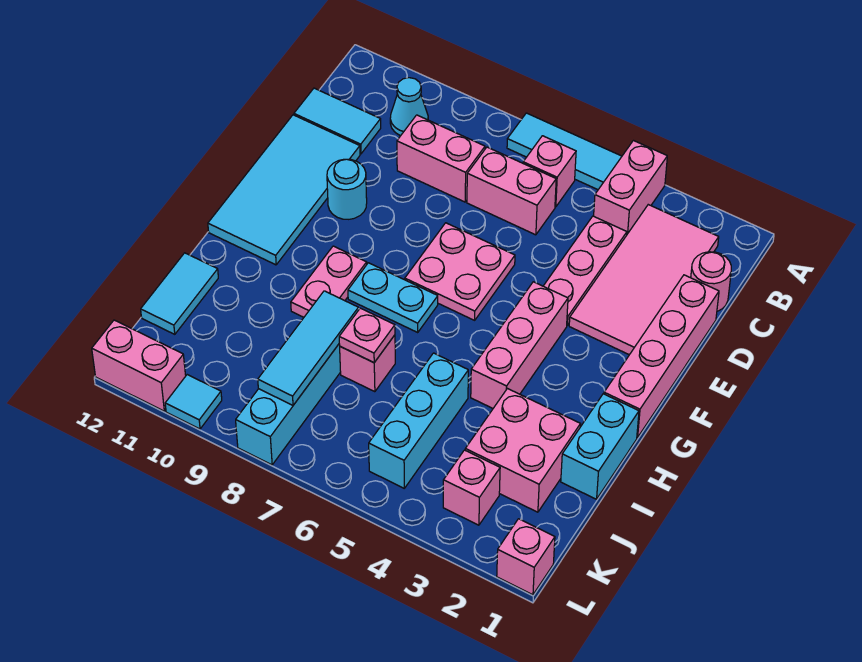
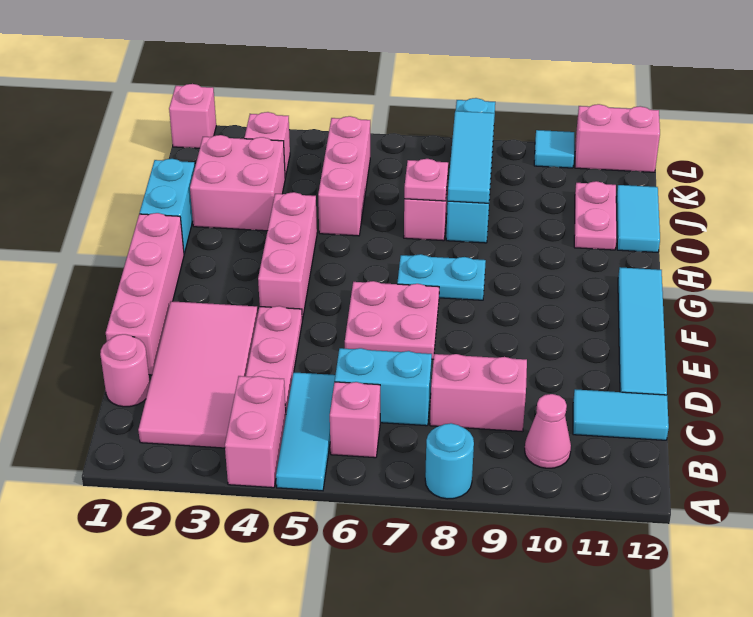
cyan tile A5:A7 level 1 -> cyan tile A5:C5 level 1
cyan cone B10 level 1 -> pink cone B10 level 1
pink brick C6:C7 level 1 -> cyan brick C6:C7 level 1
cyan tile D11:G12 level 1 -> cyan tile D12:G12 level 1
cyan round brick E10 level 1 -> cyan round brick A8 level 1
pink plate G9:H9 level 1 -> pink plate I11:J11 level 1
cyan brick I5:K5 level 1 -> pink brick I5:K5 level 1

